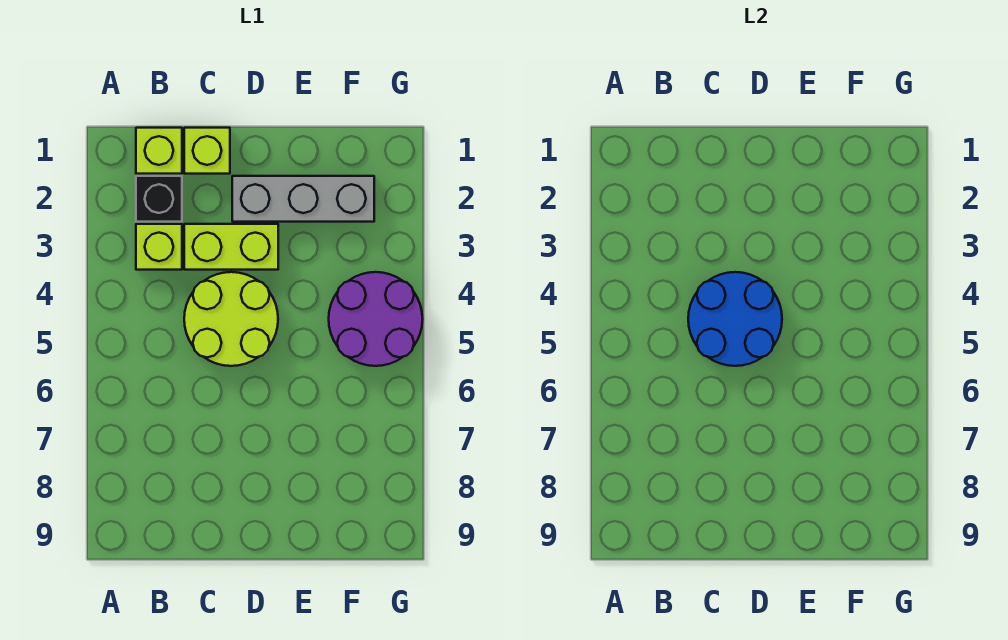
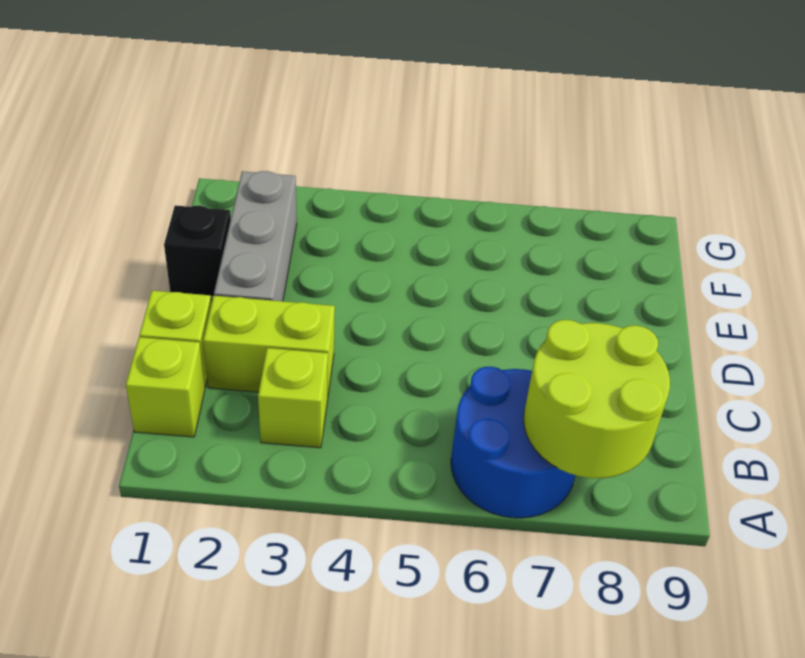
black brick B2 level 1 -> black brick E1 level 1
lime brick C3:D3 level 1 -> lime brick C2:C3 level 1
lime round brick C4:D5 level 1 -> lime round brick A7:B8 level 2
blue round brick C4:D5 level 2 -> blue round brick A6:B7 level 1
purple round brick F4:G5 level 1 -> none

